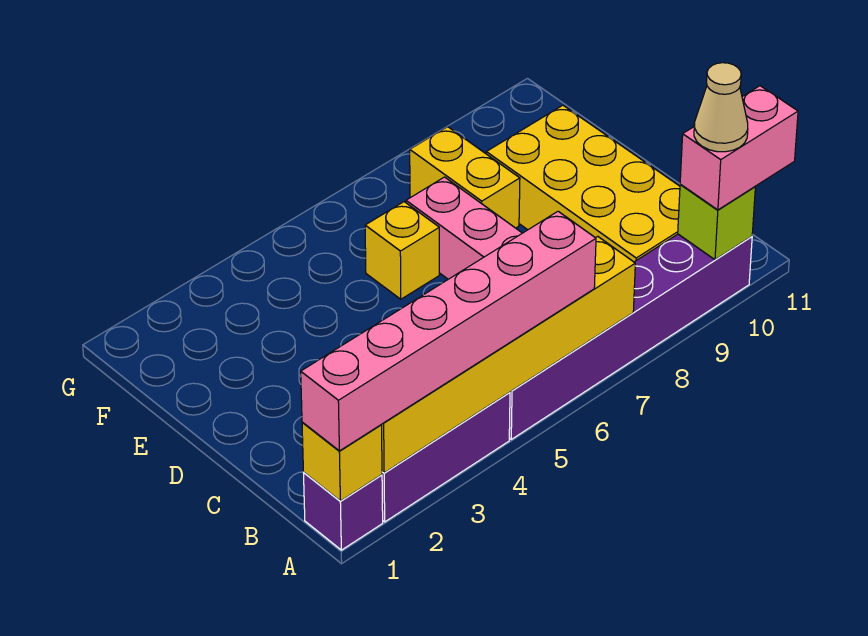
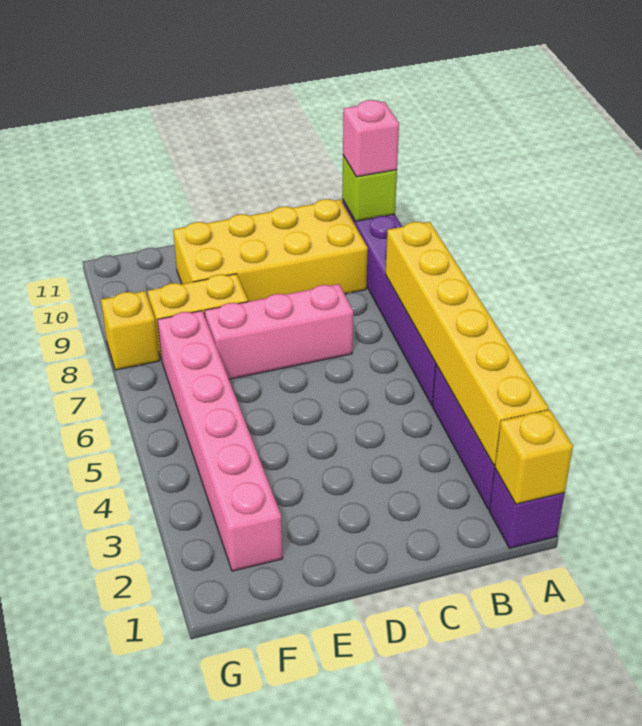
pink brick A1:A6 level 3 -> pink brick F2:F7 level 1
pink brick A10:A11 level 3 -> pink brick A10 level 3
tan cone A10 level 4 -> none
yellow brick E6 level 1 -> yellow brick G8 level 1

